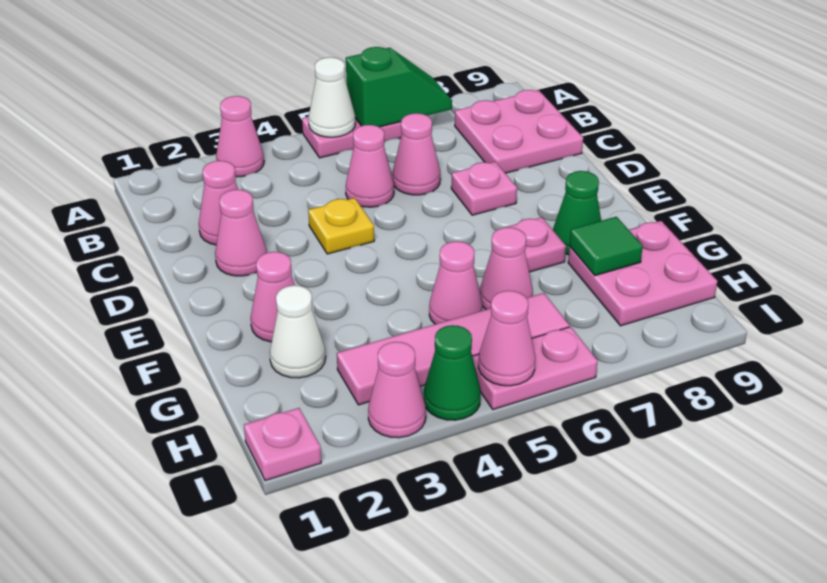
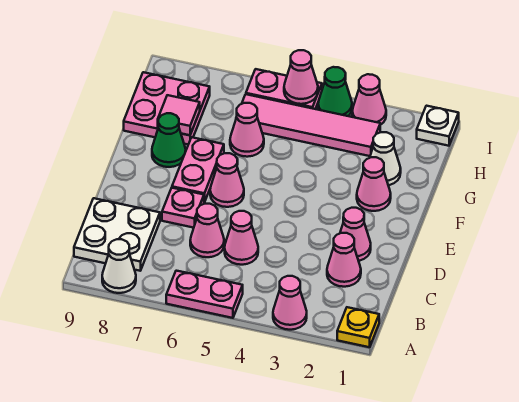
white cone A5 level 2 -> white cone A8 level 1
green slope A6:A7 level 2 top 6 -> none
pink plate B8:C9 level 1 -> white plate B8:C9 level 1
yellow plate D4 level 1 -> yellow plate A1 level 1
pink plate F7 level 1 -> pink plate E7:F7 level 1
pink cone G5 level 1 -> pink cone E6 level 1
green tile G8 level 2 -> pink tile G8 level 2
pink plate I1 level 1 -> white plate I1 level 1

